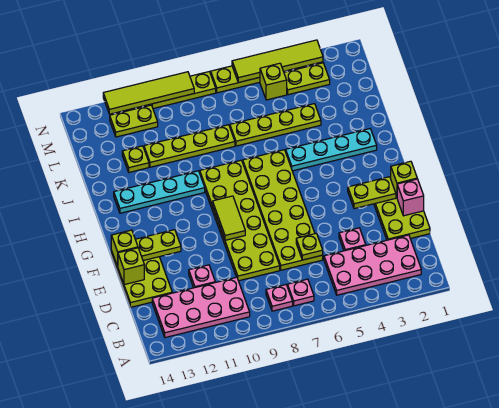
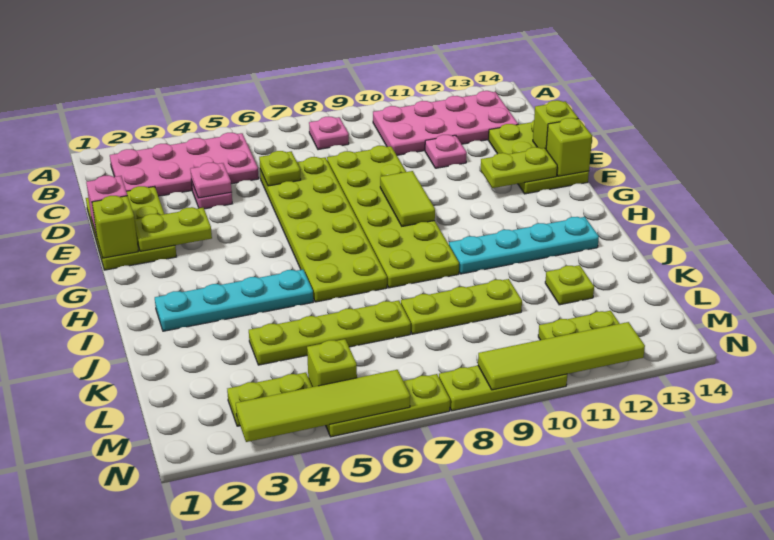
pink plate B7 level 1 -> pink plate D4 level 2
lime plate K8:K11 level 1 -> lime plate K8:K10 level 1

